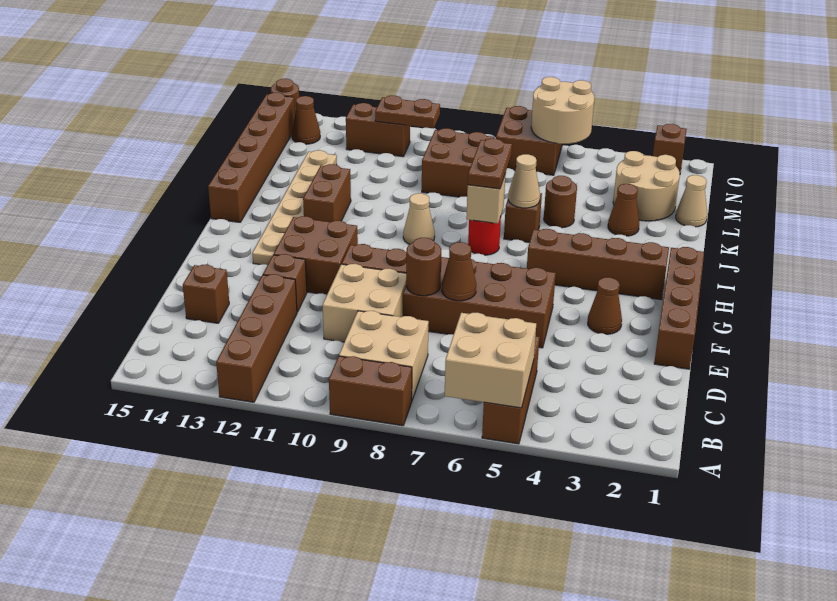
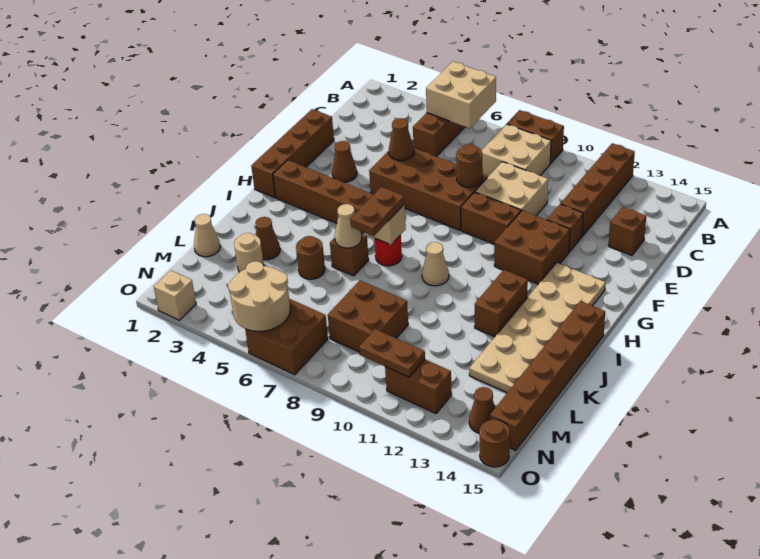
brown cone E7 level 2 -> brown cone E5 level 2
tan plate G13:L13 level 1 -> tan plate G13:L14 level 1
tan round brick L2:M3 level 1 -> tan round brick L3 level 1
brown brick O2 level 1 -> tan brick O2 level 1

